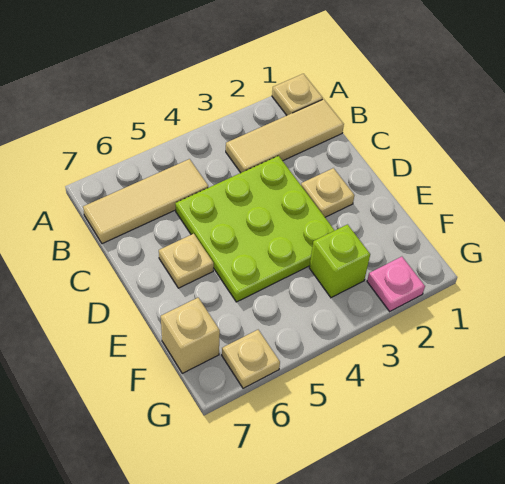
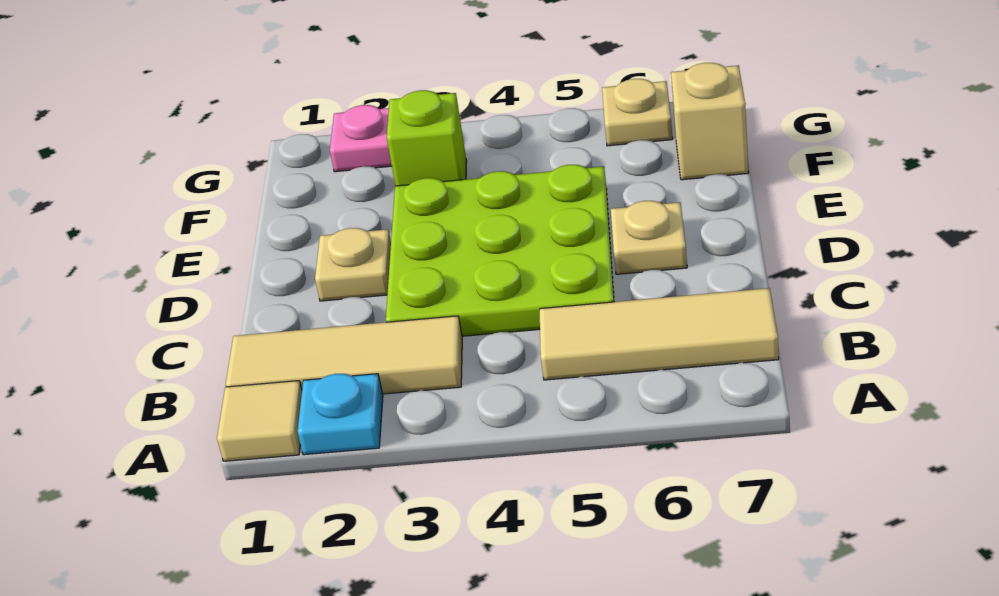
tan plate A1 level 1 -> tan tile A1 level 1
none -> cyan plate A2 level 1

